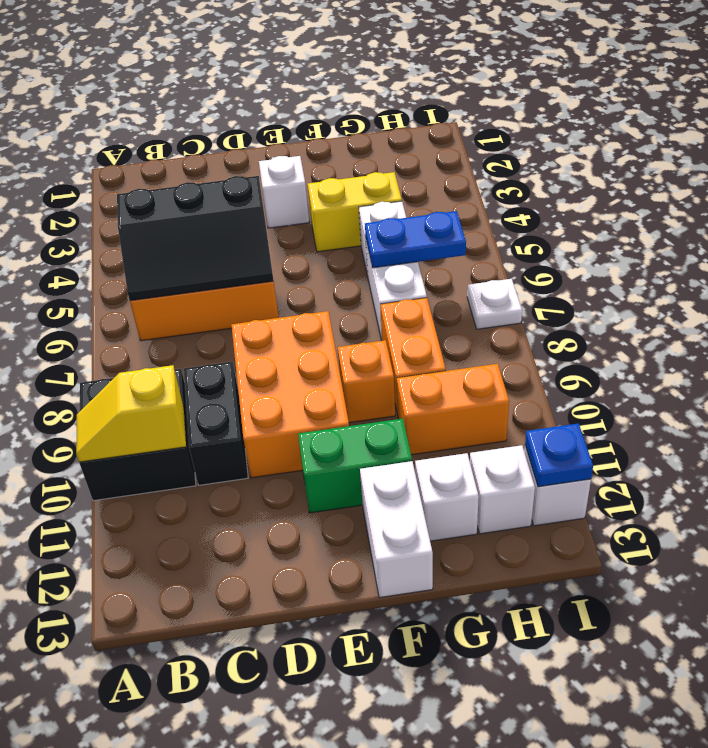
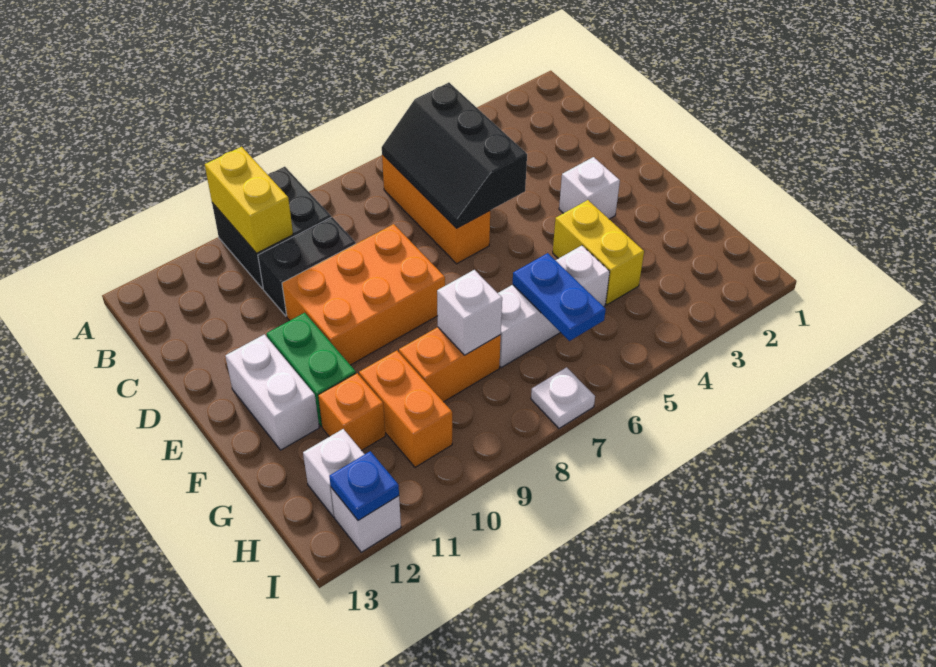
yellow slope A10:B10 level 2 top B -> yellow brick A10:B10 level 2
orange brick F9 level 1 -> orange brick G11 level 1
white brick F12:F13 level 1 -> white brick E12:F12 level 1
white brick G12 level 1 -> white brick G8 level 2

